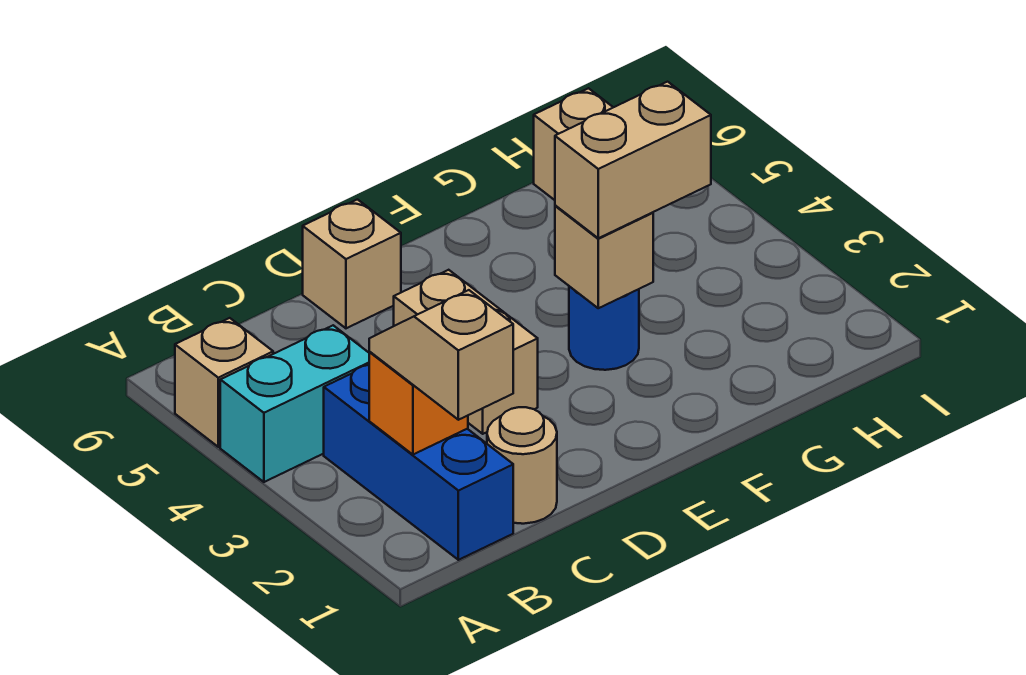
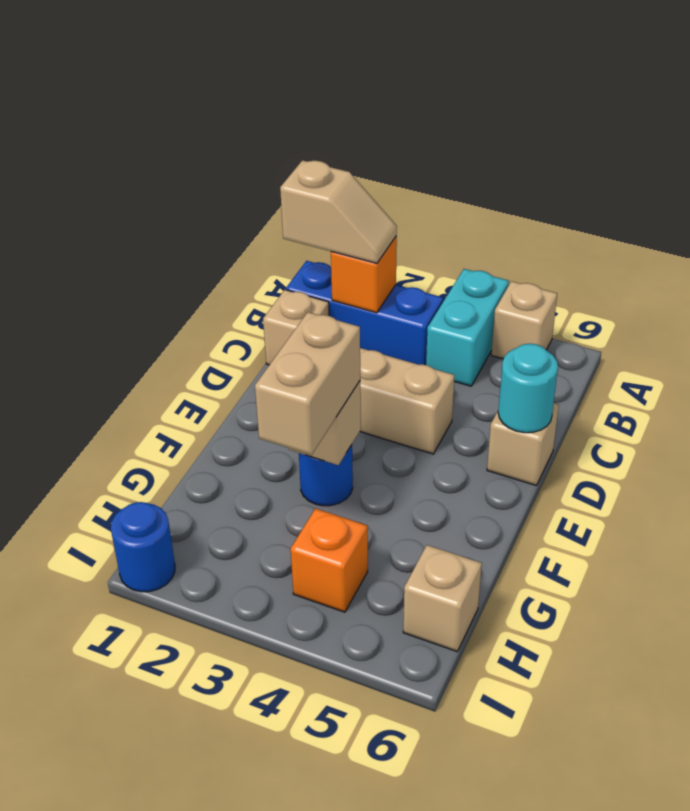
tan round brick C1 level 1 -> tan brick C1 level 1
none -> cyan round brick D6 level 2
none -> orange brick H4 level 1
none -> blue round brick I1 level 1

